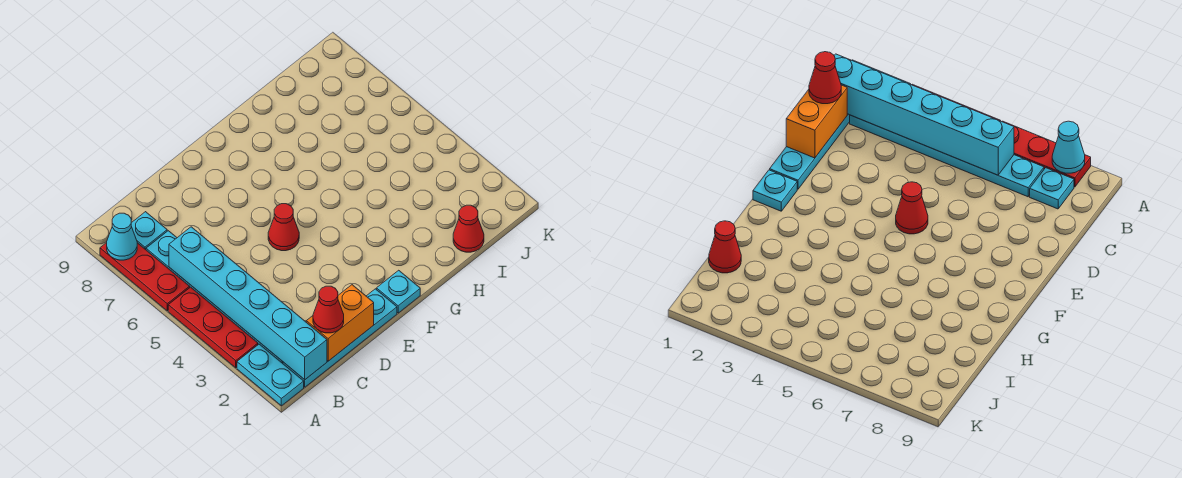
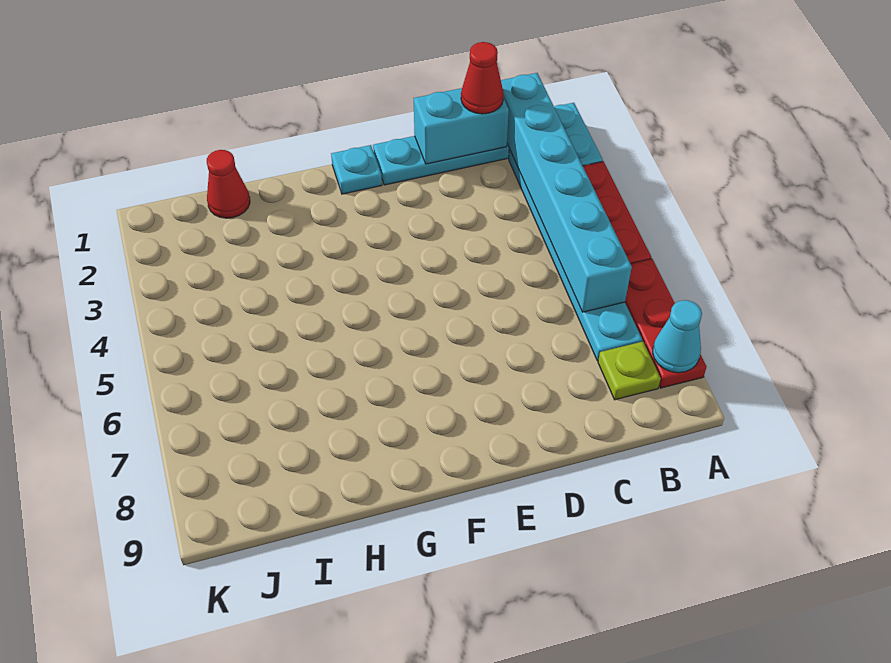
cyan plate B8 level 1 -> lime plate B8 level 1
orange brick C1:D1 level 2 -> cyan brick C1:D1 level 2
red cone E5 level 1 -> none

